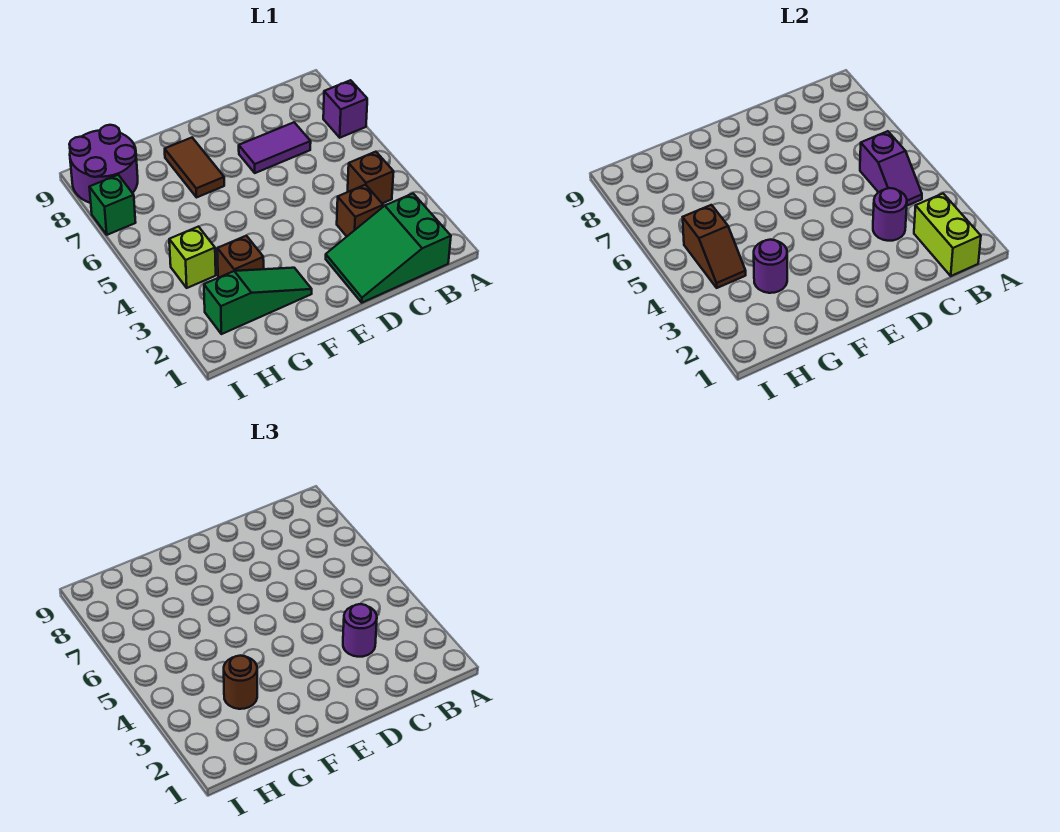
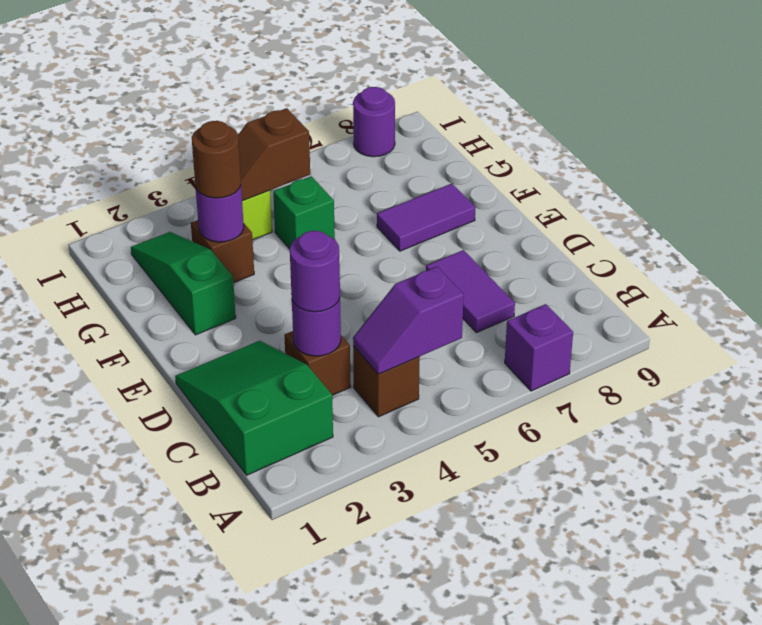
lime brick B1:B2 level 2 -> none
green slope F2:H2 level 1 top H -> green slope F2:H2 level 1 top F
brown tile F7:F8 level 1 -> purple tile F7:F8 level 1
purple round brick H8:I9 level 1 -> purple round brick I8 level 1
green brick I7 level 1 -> green brick G5 level 1

